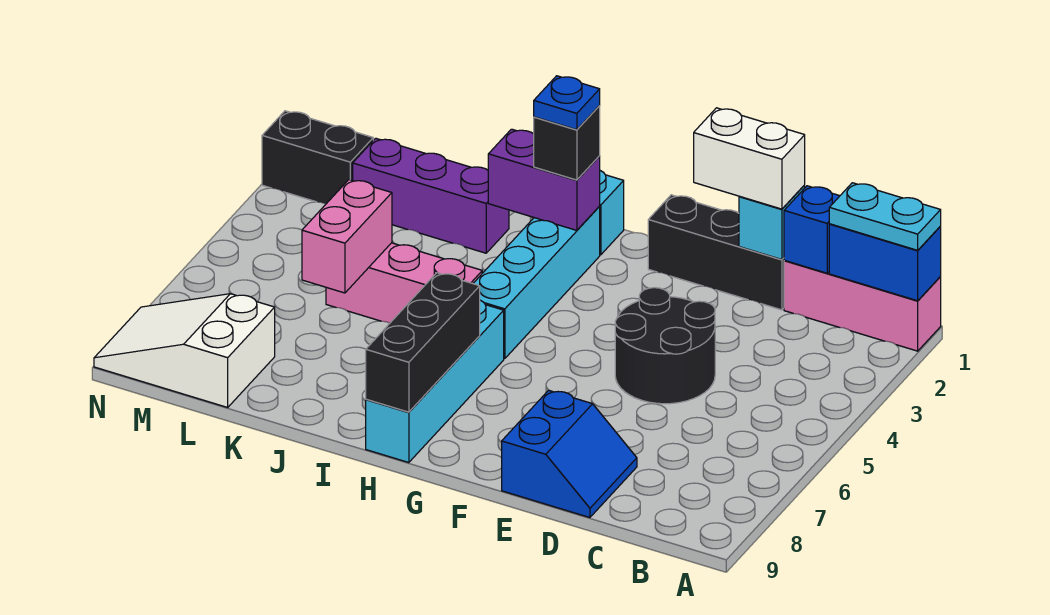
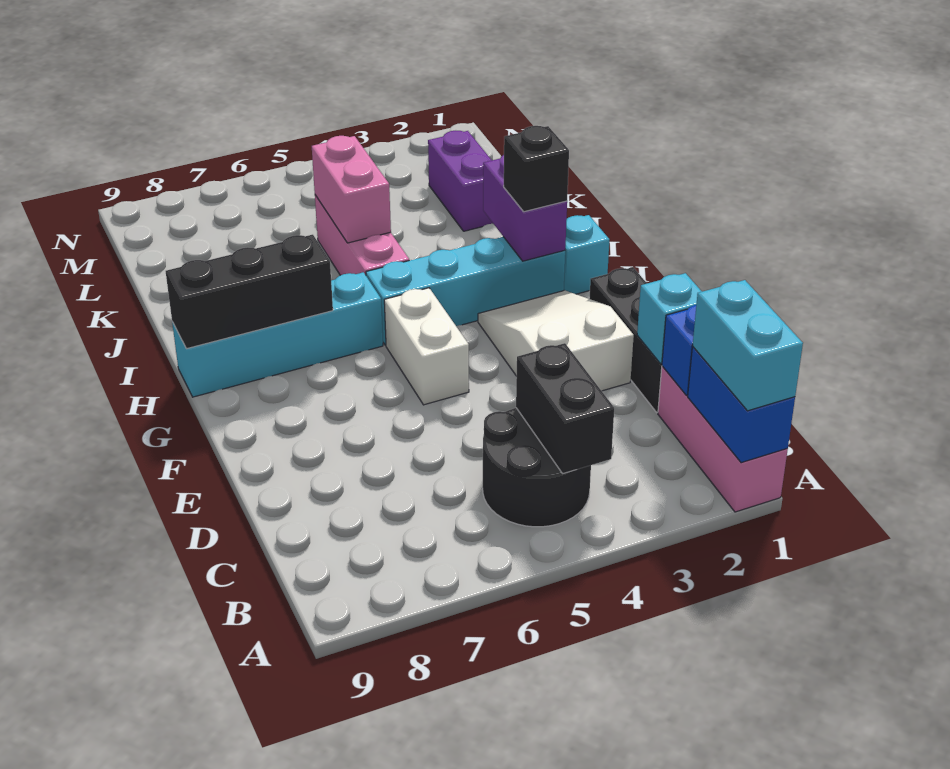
cyan plate A1:B1 level 3 -> cyan brick A1:B1 level 3
white brick D1:E1 level 3 -> white brick F5:G5 level 1
black round brick D4:E5 level 1 -> black round brick B4:C5 level 1
blue slope D8:E9 level 1 top E -> none
blue plate H2 level 4 -> none
purple brick J2:L2 level 1 -> purple brick K2:L2 level 1
pink brick K5:K6 level 2 -> pink brick J5:K5 level 2
white slope L8:N9 level 1 top L -> white slope E2:G3 level 1 top E
black brick M2:N2 level 1 -> black brick B4:C4 level 2

